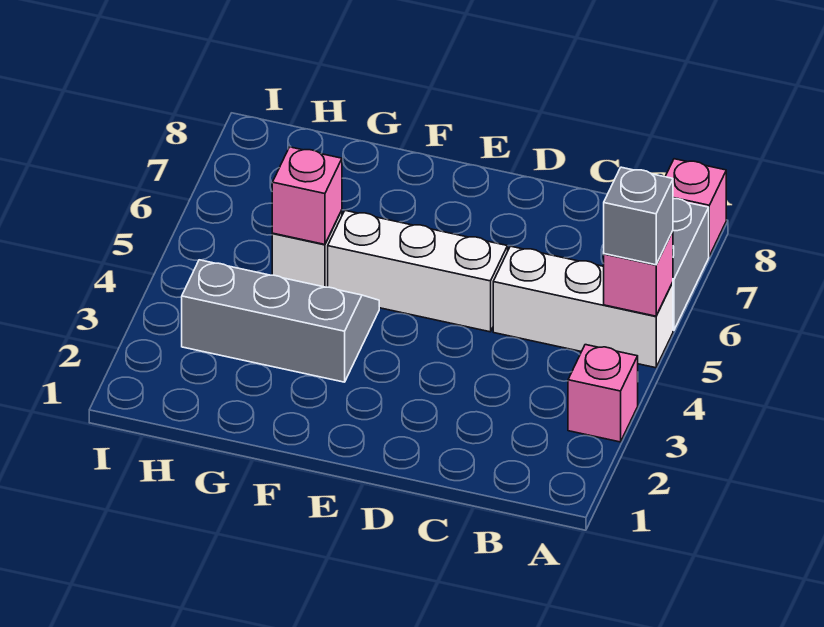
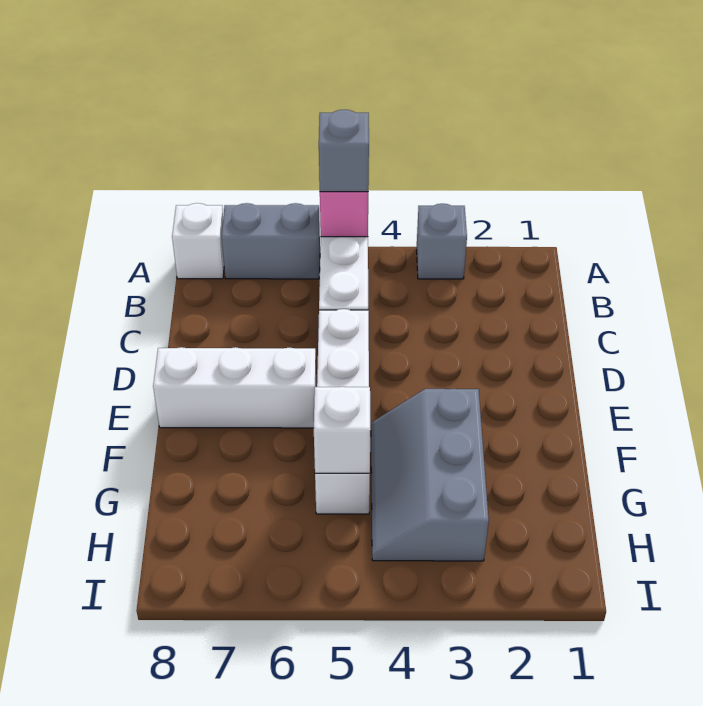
pink brick A3 level 1 -> grey brick A3 level 1
pink brick A8 level 1 -> white brick A8 level 1
none -> white brick E6:E8 level 1
pink brick G5 level 2 -> white brick G5 level 2

